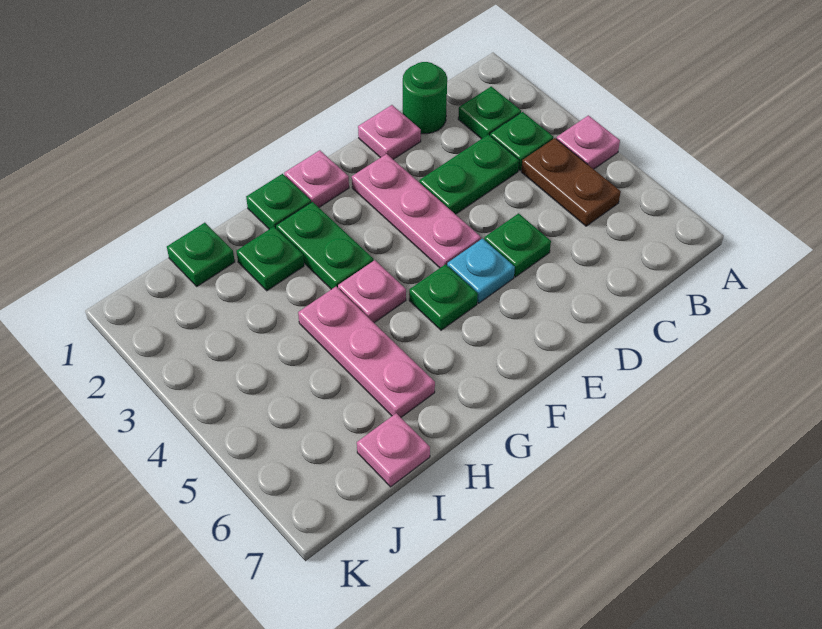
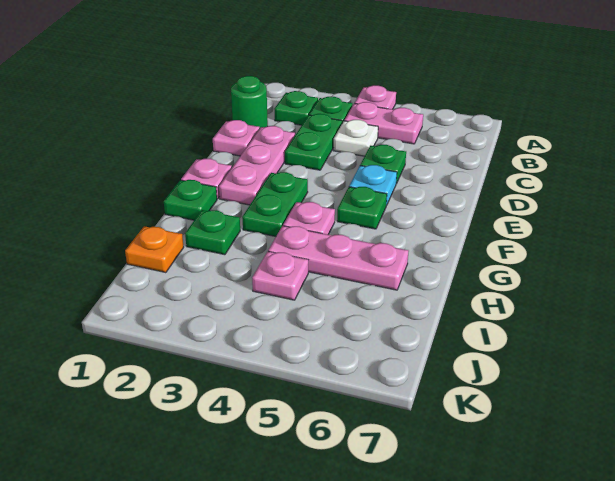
brown plate B4:B5 level 1 -> pink plate B4:B5 level 1
none -> white plate C4 level 1
pink plate E2:E4 level 1 -> pink plate D2:F2 level 1
green plate G2:G3 level 1 -> green plate F3:G3 level 1
green plate I1 level 1 -> orange plate I1 level 1
pink plate I7 level 1 -> pink plate I4 level 1

